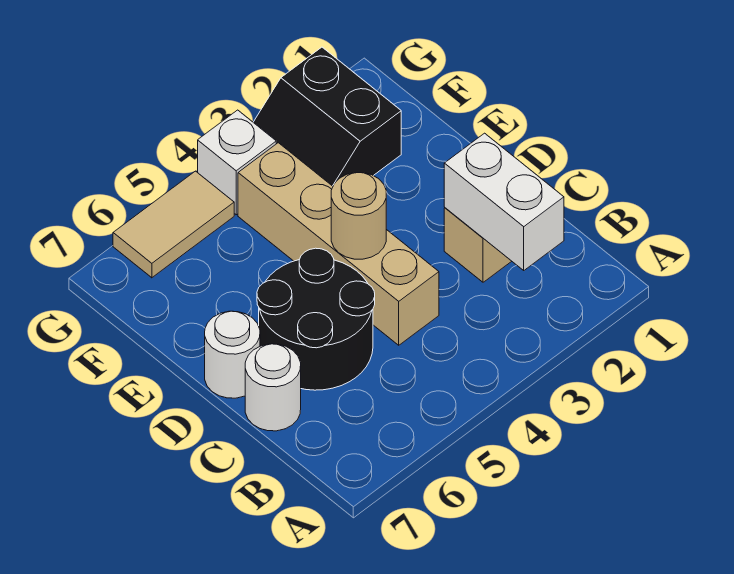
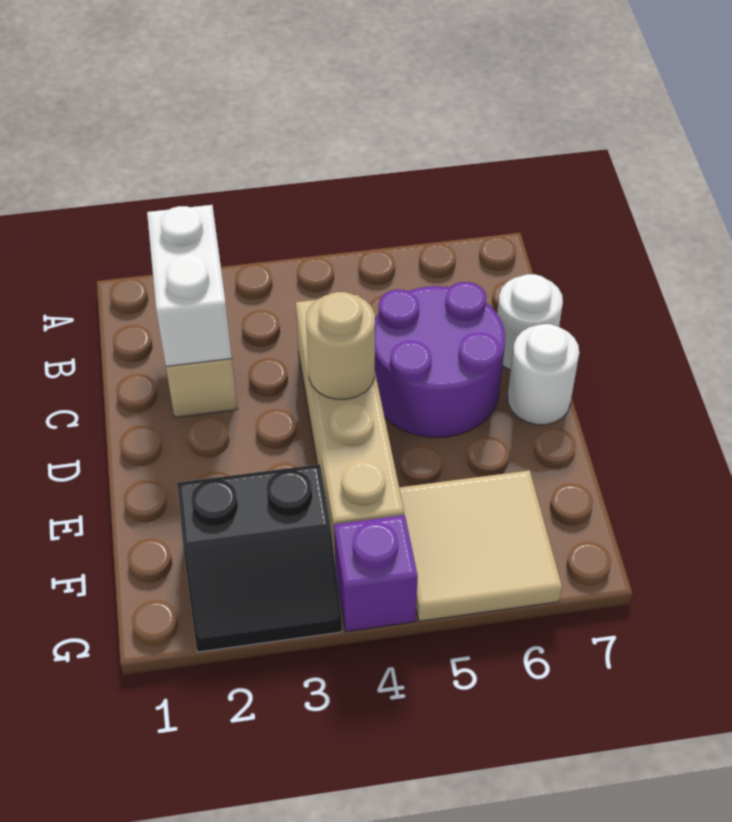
black round brick C5:D6 level 1 -> purple round brick C5:D6 level 1
black slope F2:G3 level 1 top 2 -> black slope F2:G3 level 1 top F
white brick G4 level 1 -> purple brick G4 level 1
tan tile G5:G6 level 1 -> tan tile F5:G6 level 1

